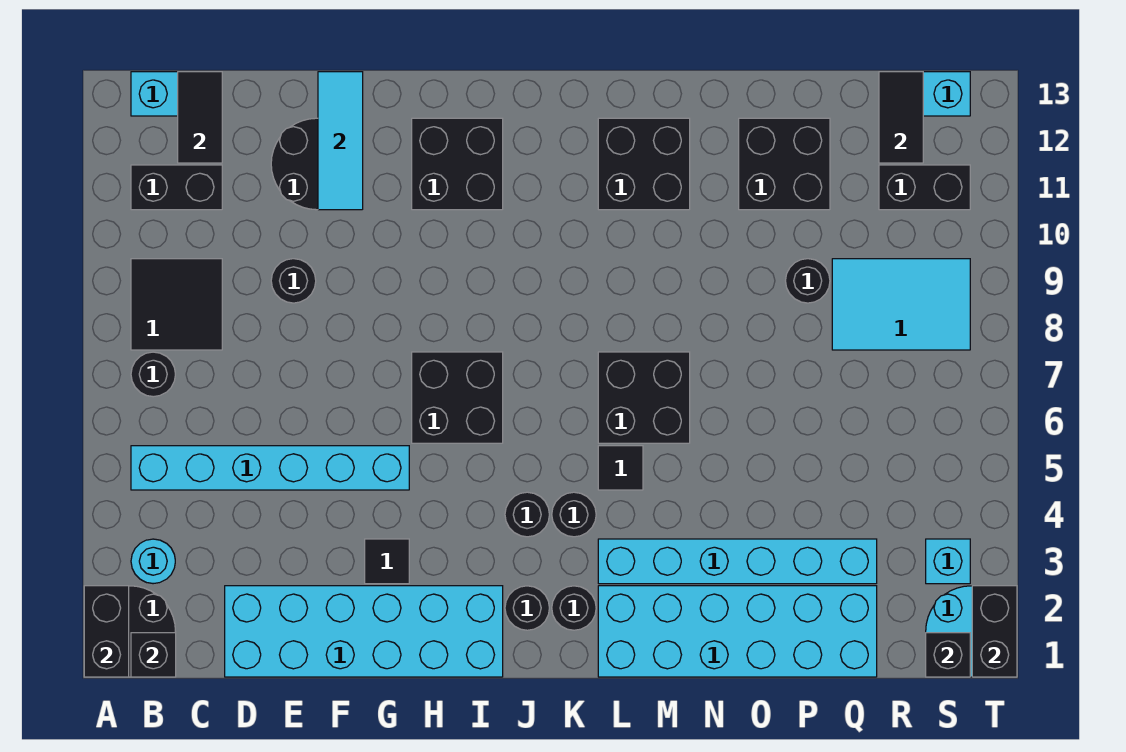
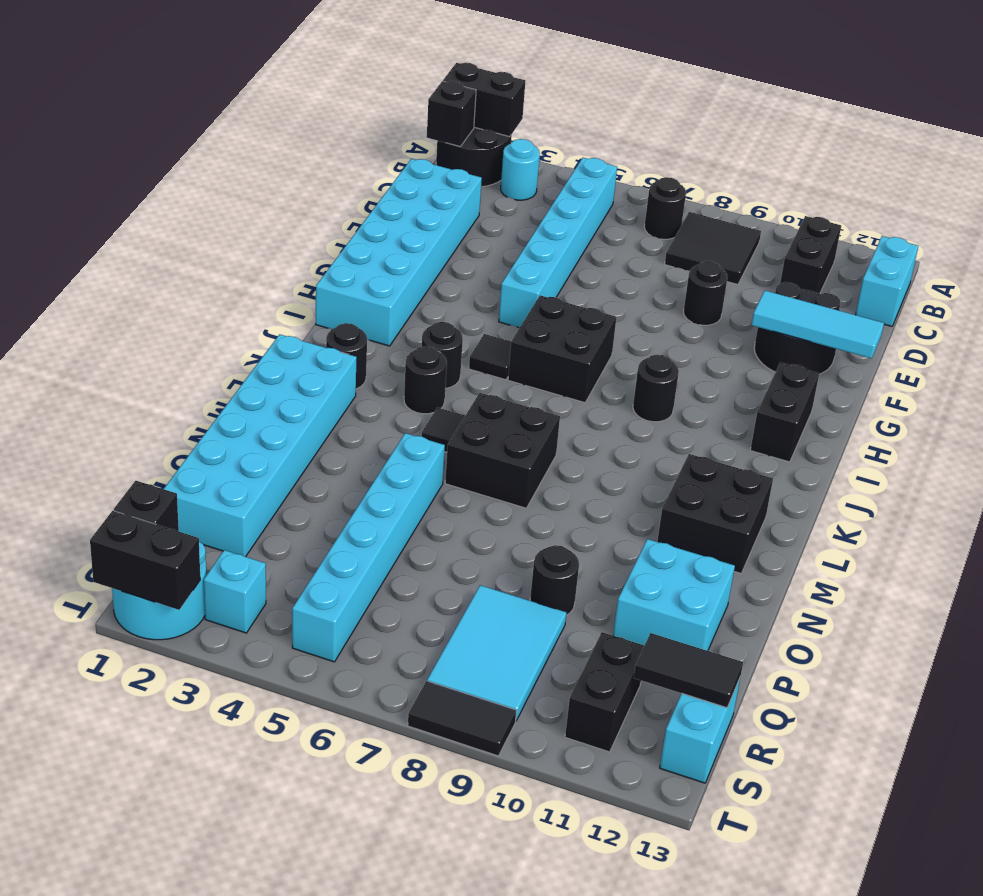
black tile C12:C13 level 2 -> black tile T8:T9 level 1
black tile G3 level 1 -> black tile I5 level 1
black brick H11:I12 level 1 -> black brick H12:I12 level 1
black round brick J2 level 1 -> black round brick I9 level 1
cyan brick L3:Q3 level 1 -> cyan brick N5:S5 level 1
black brick O11:P12 level 1 -> cyan brick O11:P12 level 1

